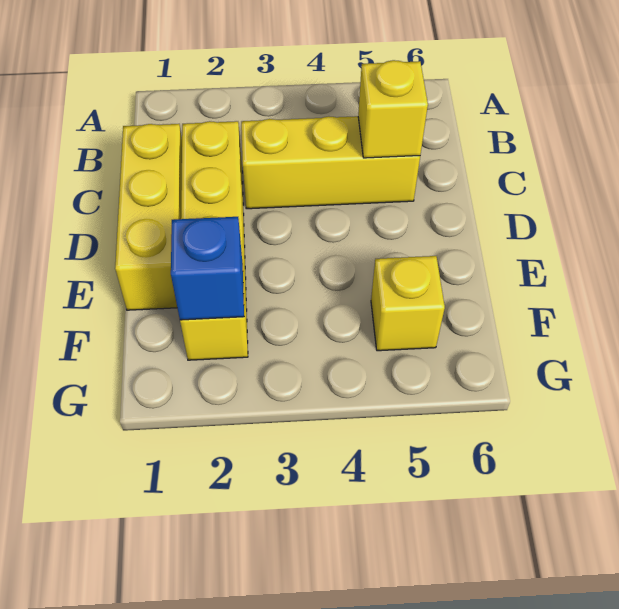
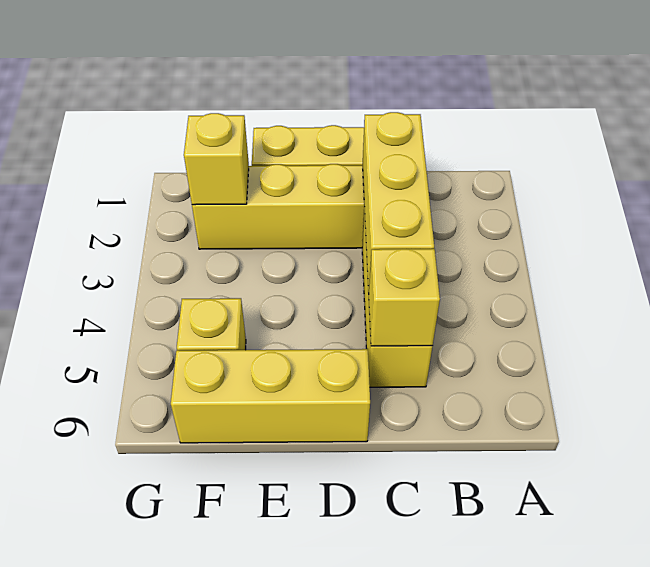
none -> yellow brick C2:C4 level 2
none -> yellow brick D6:F6 level 1
blue brick F2 level 2 -> yellow brick F2 level 2

